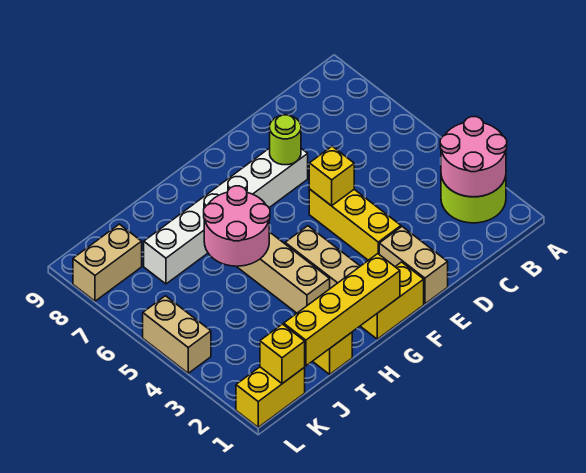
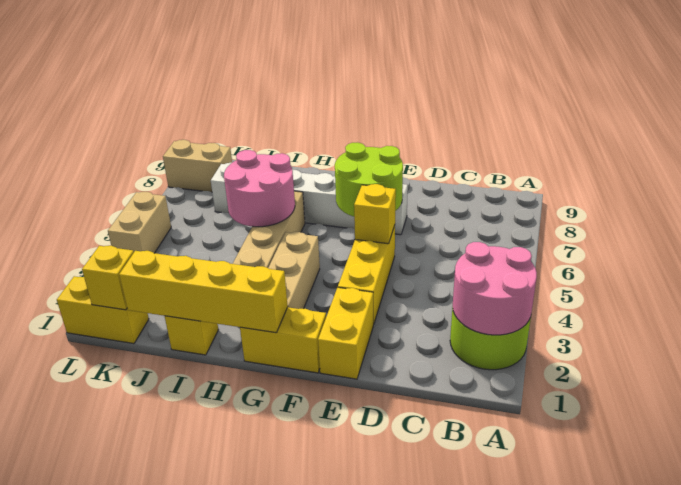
tan brick E1:E2 level 1 -> yellow brick E1:E2 level 1
lime round brick E7 level 2 -> lime round brick E6:F7 level 2

